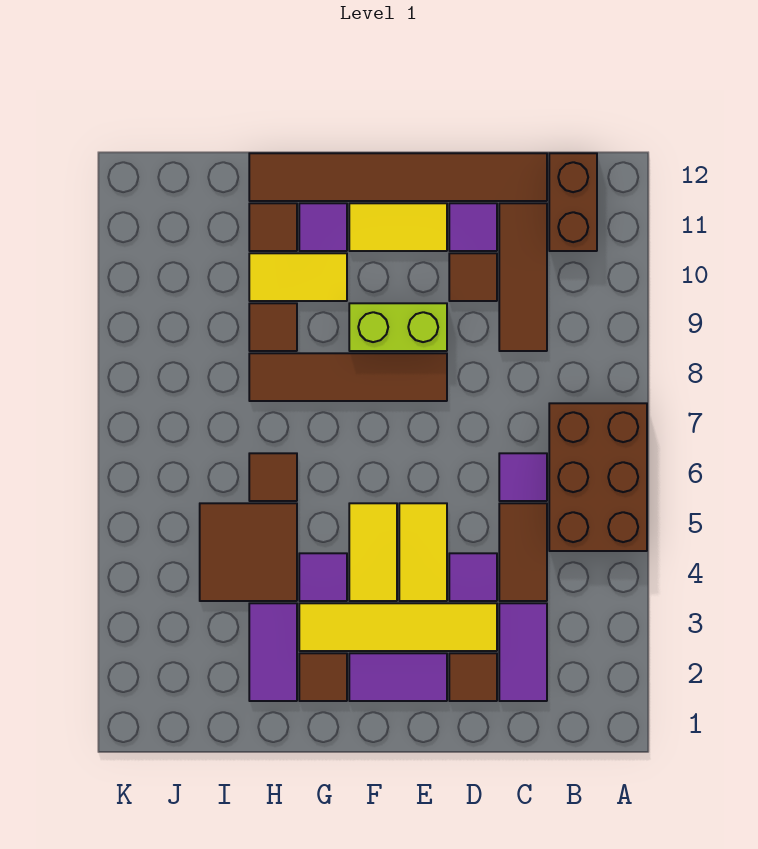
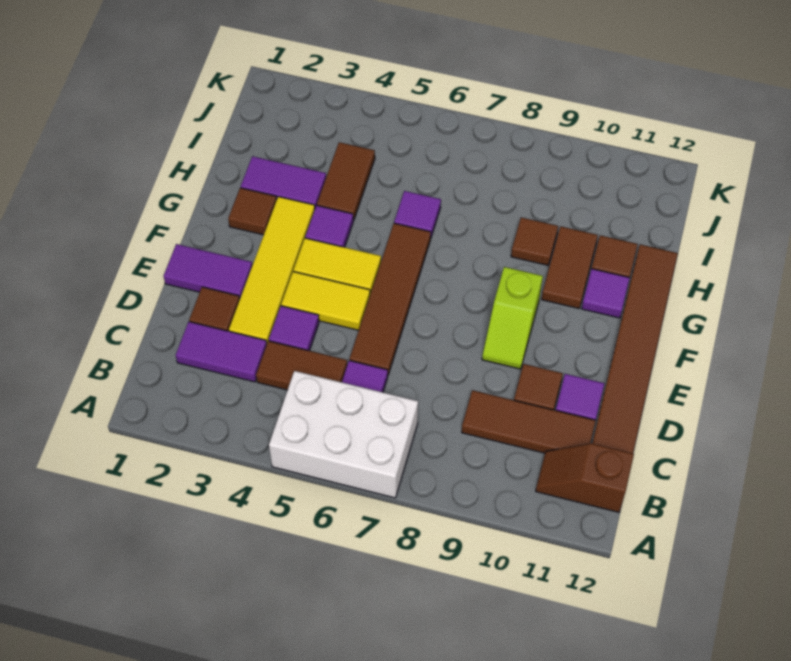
brown brick A5:B7 level 1 -> white brick A5:B7 level 1
brown brick B11:B12 level 1 -> brown slope B11:B12 level 1 top 12
purple tile E2:F2 level 1 -> purple tile E1:E2 level 1
brown tile E8:H8 level 1 -> brown tile D6:G6 level 1
lime brick E9:F9 level 1 -> lime slope E9:F9 level 1 top F
yellow tile E11:F11 level 1 -> none
yellow tile G10:H10 level 1 -> brown tile G10:H10 level 1
brown tile H4:I5 level 1 -> brown tile H4:I4 level 1
brown tile H6 level 1 -> purple tile H6 level 1

